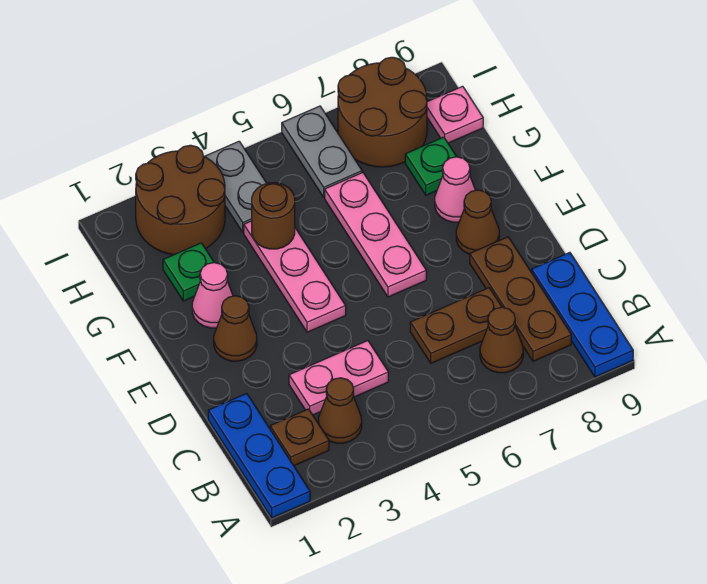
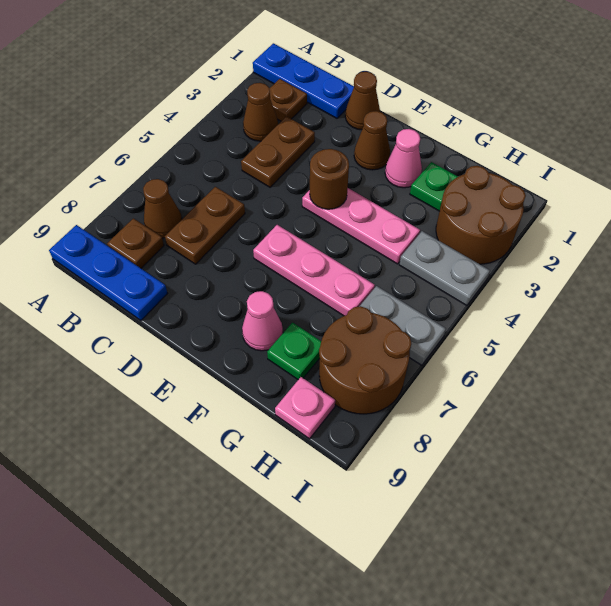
brown plate B8:D8 level 1 -> brown plate B8 level 1
pink plate C3:C4 level 1 -> brown plate C3:C4 level 1
brown cone E8 level 1 -> brown cone D1 level 1
brown round brick G4 level 2 -> brown round brick E4 level 2

